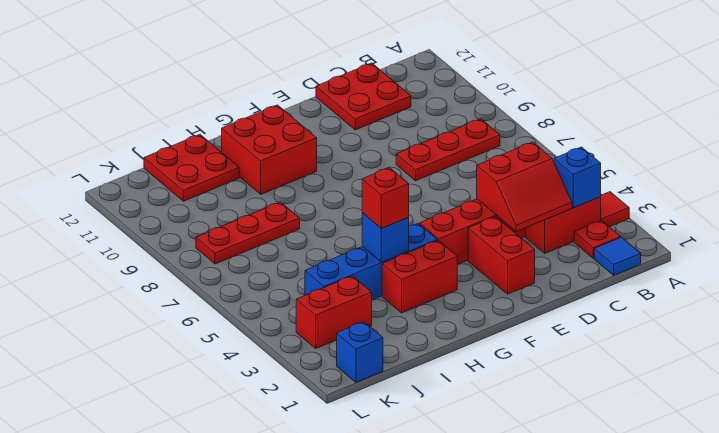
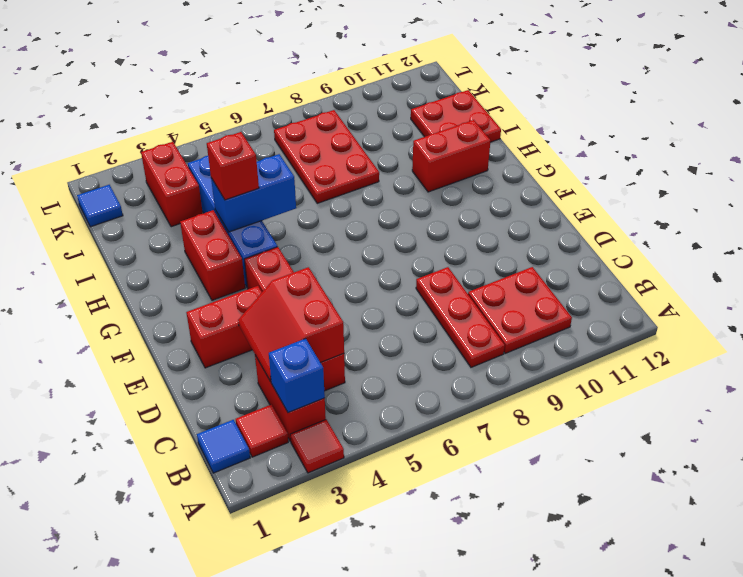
red plate B2 level 1 -> red tile B2 level 1
red plate C11:D12 level 1 -> red plate B9:C10 level 1
red brick G10:H11 level 1 -> red brick H10:H11 level 1
blue brick H4 level 2 -> blue brick H4:H5 level 2
red plate I8:K8 level 1 -> red plate I7:K8 level 1
blue brick K1 level 1 -> blue tile K1 level 1

